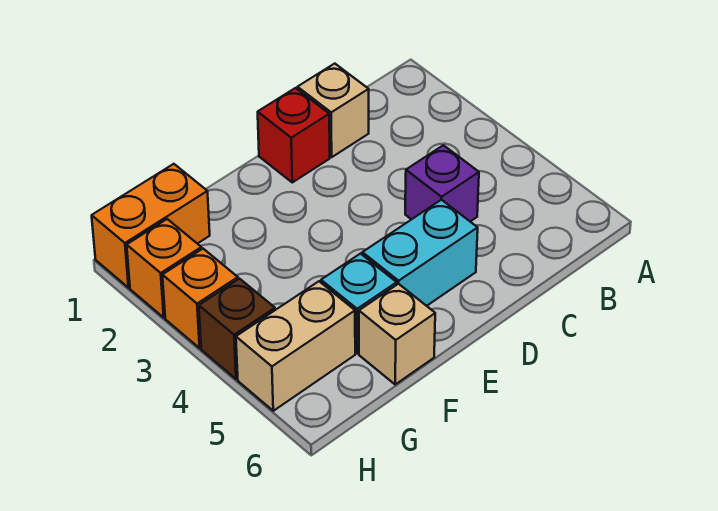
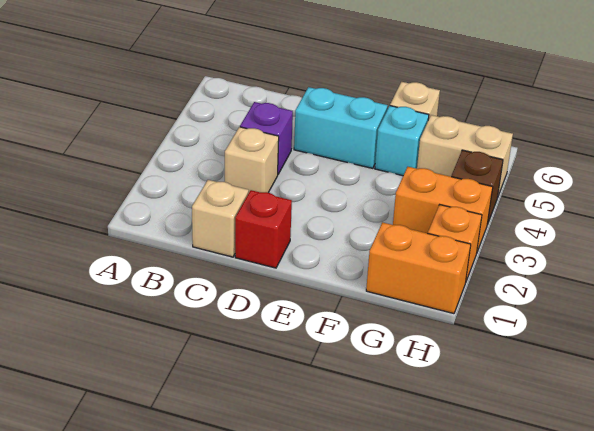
none -> tan brick C3 level 1
orange brick H3 level 1 -> orange brick G3:H3 level 1

